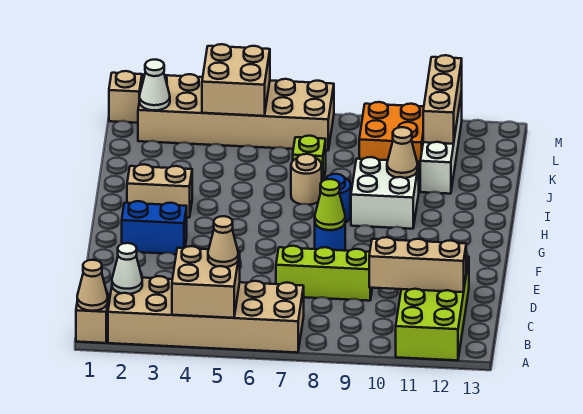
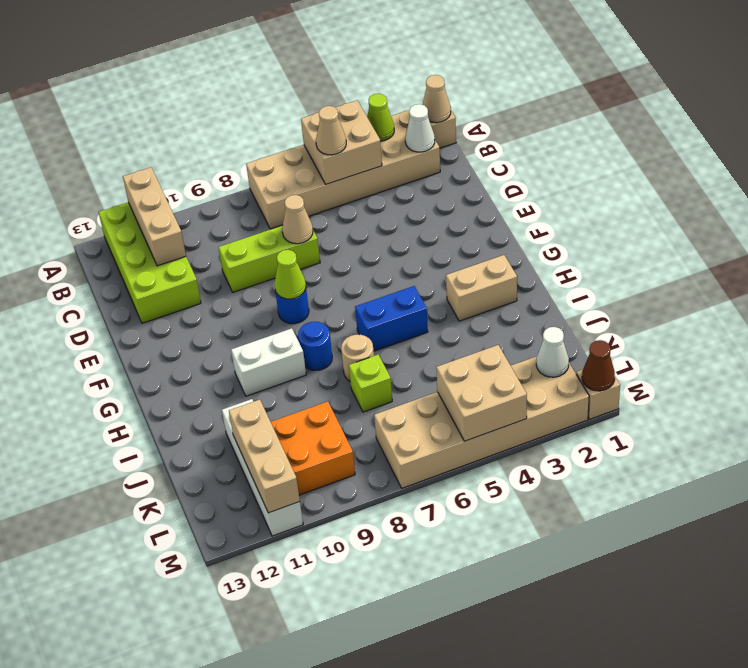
none -> lime cone A3 level 2
tan brick C10:C12 level 2 -> tan brick A11:C11 level 2
blue brick F2:F3 level 1 -> blue brick H5:H6 level 1
white brick H9:I10 level 1 -> white brick H9:H10 level 1
tan cone I10 level 2 -> tan cone D7 level 2
none -> brown cone M1 level 2

